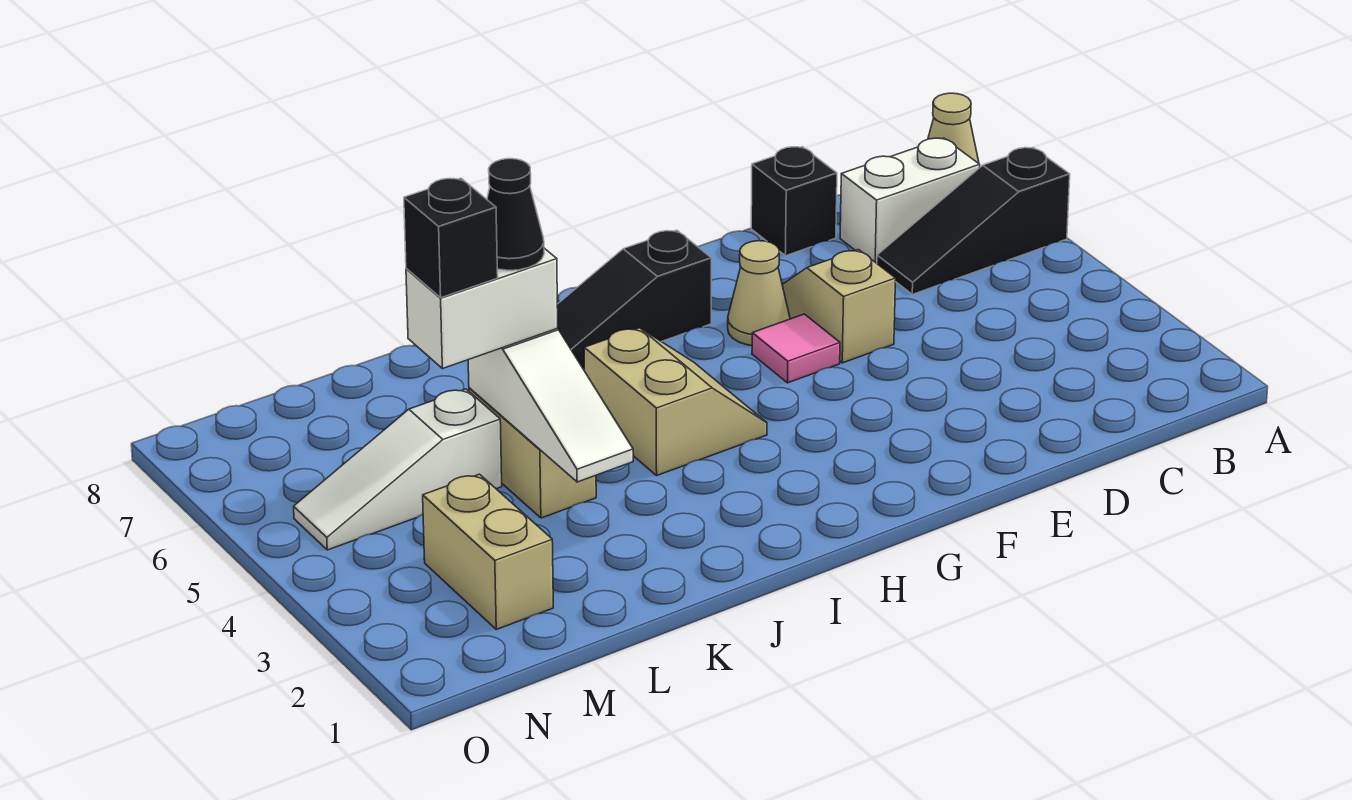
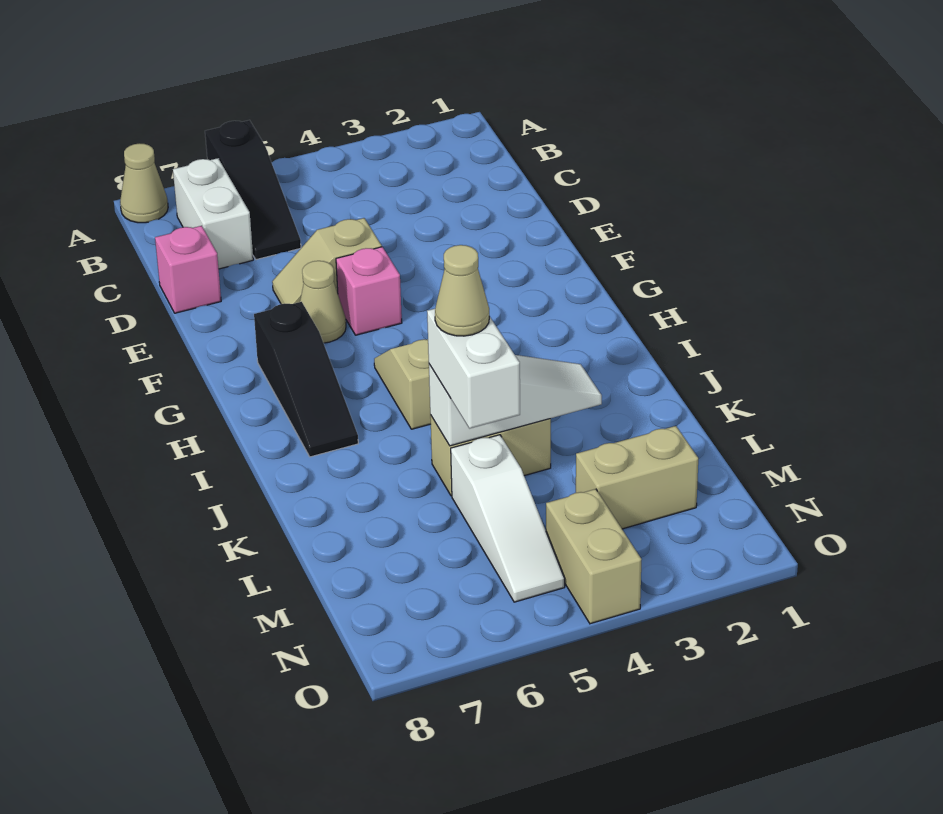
black brick D8 level 1 -> pink brick D8 level 1
pink tile F5 level 1 -> pink brick F5 level 1
black cone K5 level 4 -> tan cone K5 level 4
black brick L5 level 4 -> none
none -> tan brick N4:O4 level 1

